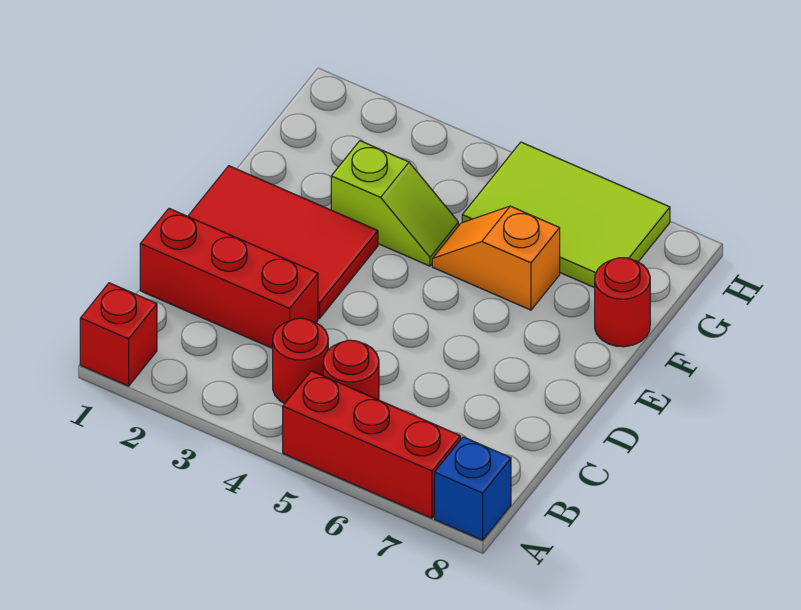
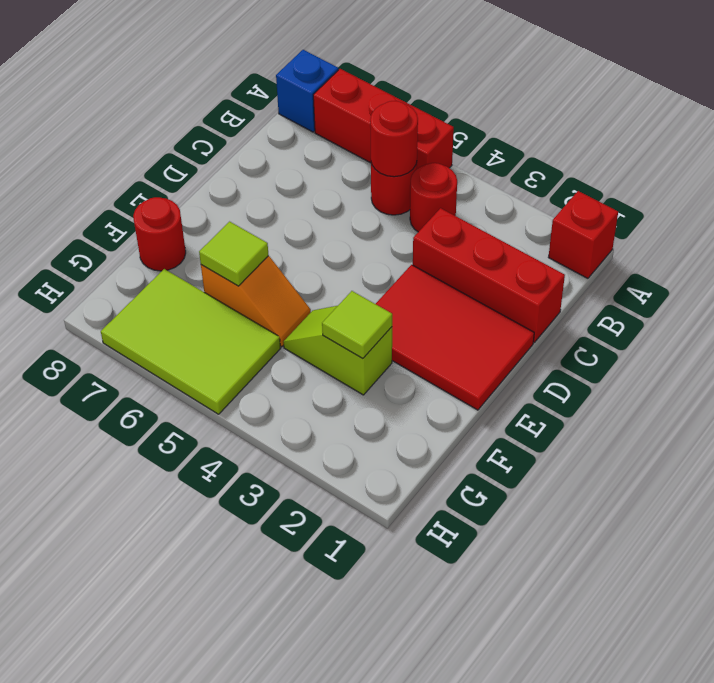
none -> red round brick B5 level 2
none -> lime tile F3 level 2
none -> lime tile F6 level 2

